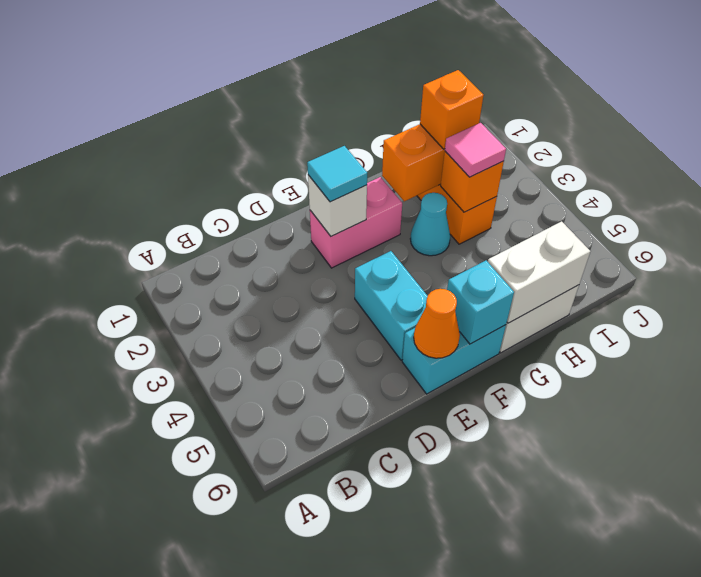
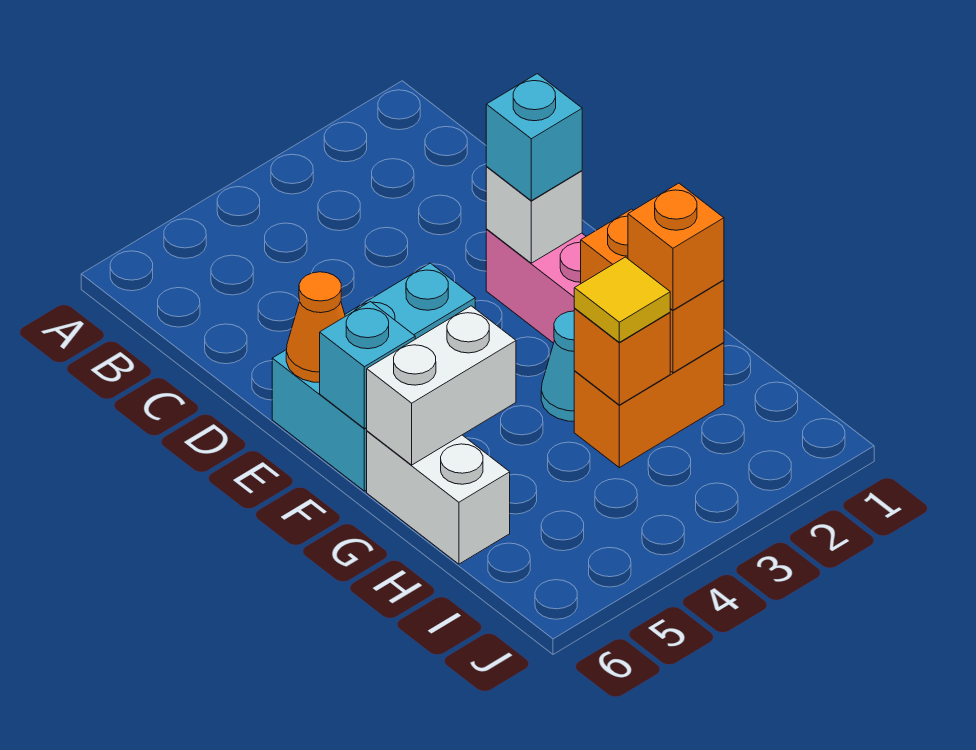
cyan tile E2 level 3 -> cyan brick E2 level 3
white brick G6:H6 level 2 -> white brick G5:G6 level 2
pink tile H3 level 3 -> yellow tile H3 level 3

